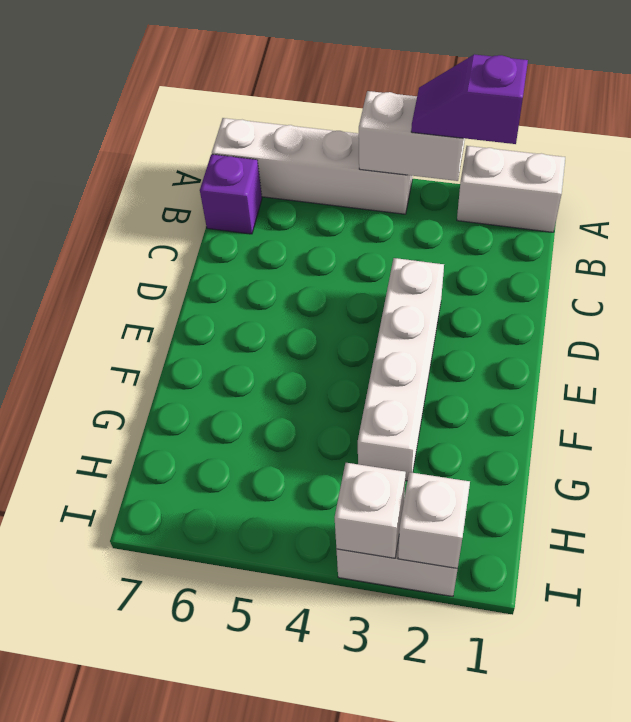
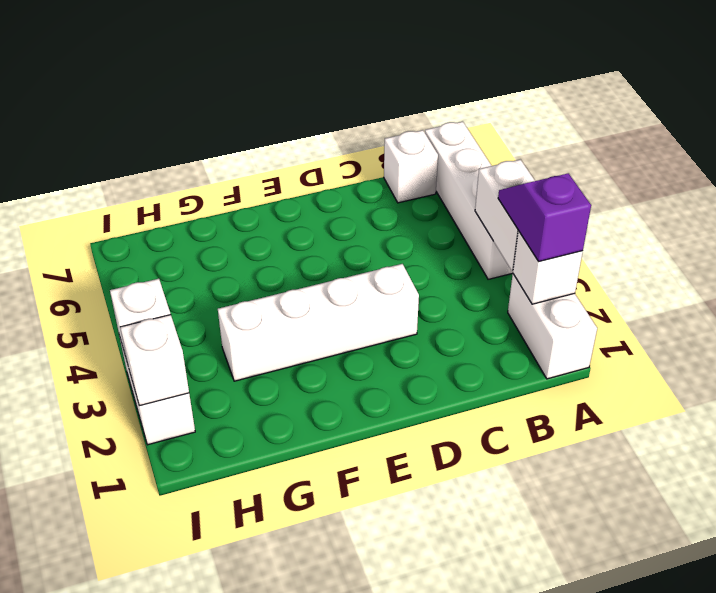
none -> white brick A2 level 2
purple brick B7 level 1 -> white brick B7 level 1

